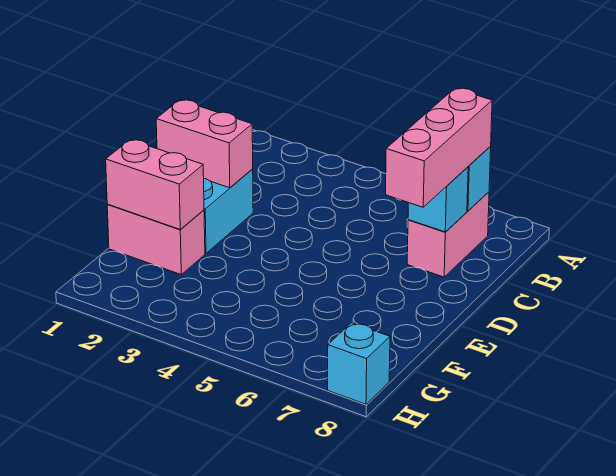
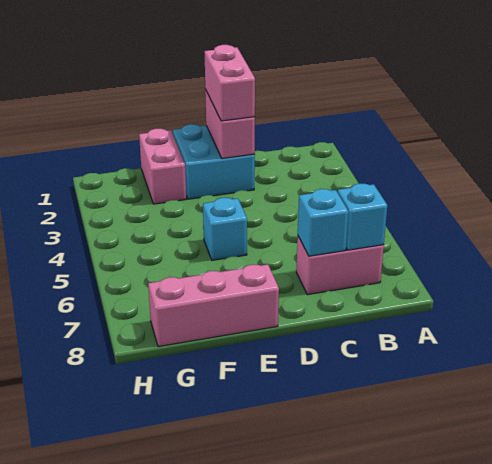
pink brick B7:D7 level 3 -> pink brick E8:G8 level 1
pink brick F1:F2 level 2 -> pink brick D1:D2 level 3
cyan brick H8 level 1 -> cyan brick E5 level 1

